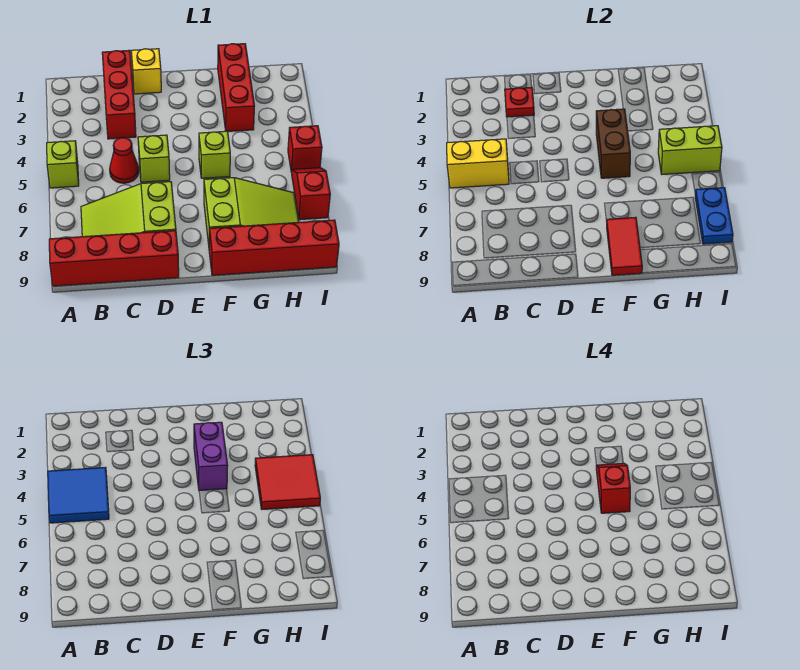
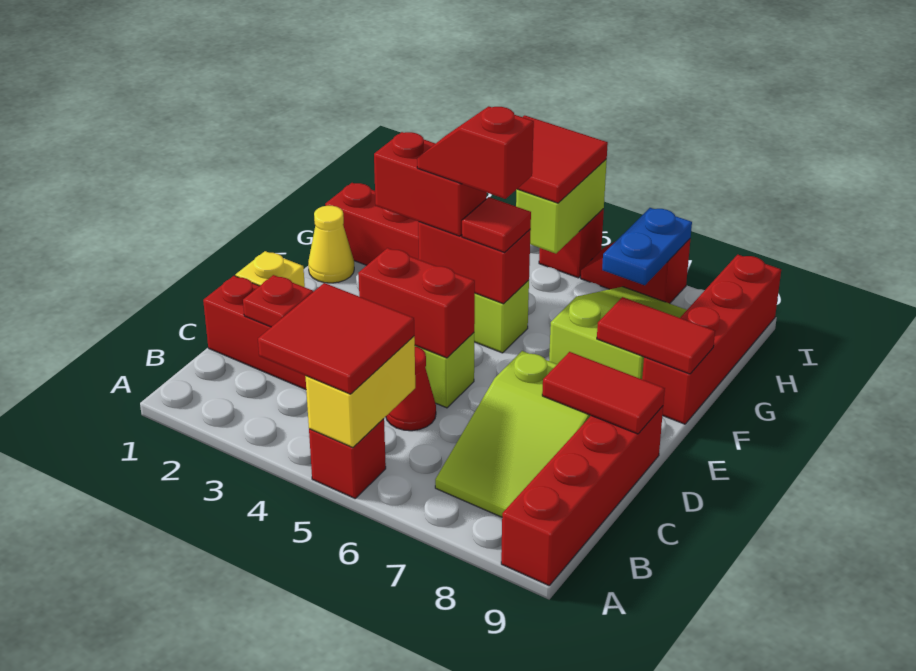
blue tile A4:B5 level 3 -> red tile A4:B5 level 3
lime brick A5 level 1 -> red brick A5 level 1
none -> red brick D4:D5 level 2
none -> red tile D8:D9 level 2
none -> yellow cone F1 level 1
purple brick F3:F4 level 3 -> red brick F3:F4 level 3
brown brick F4:F5 level 2 -> red brick F4:F5 level 2
none -> red tile F5 level 3
blue plate I7:I8 level 2 -> blue plate H7:I7 level 2

